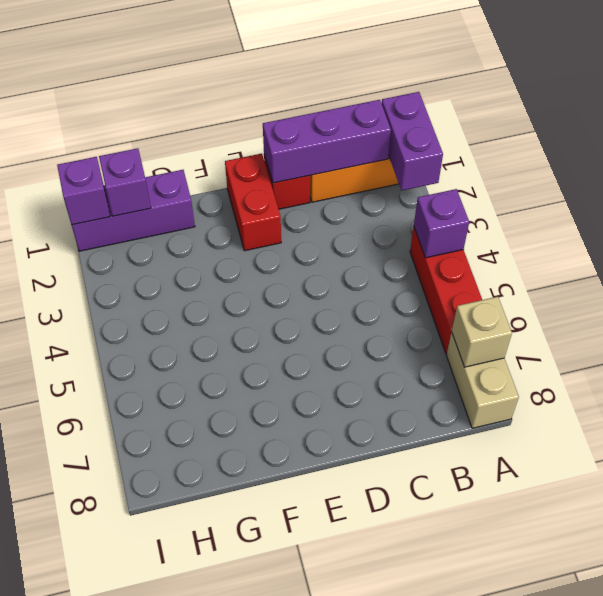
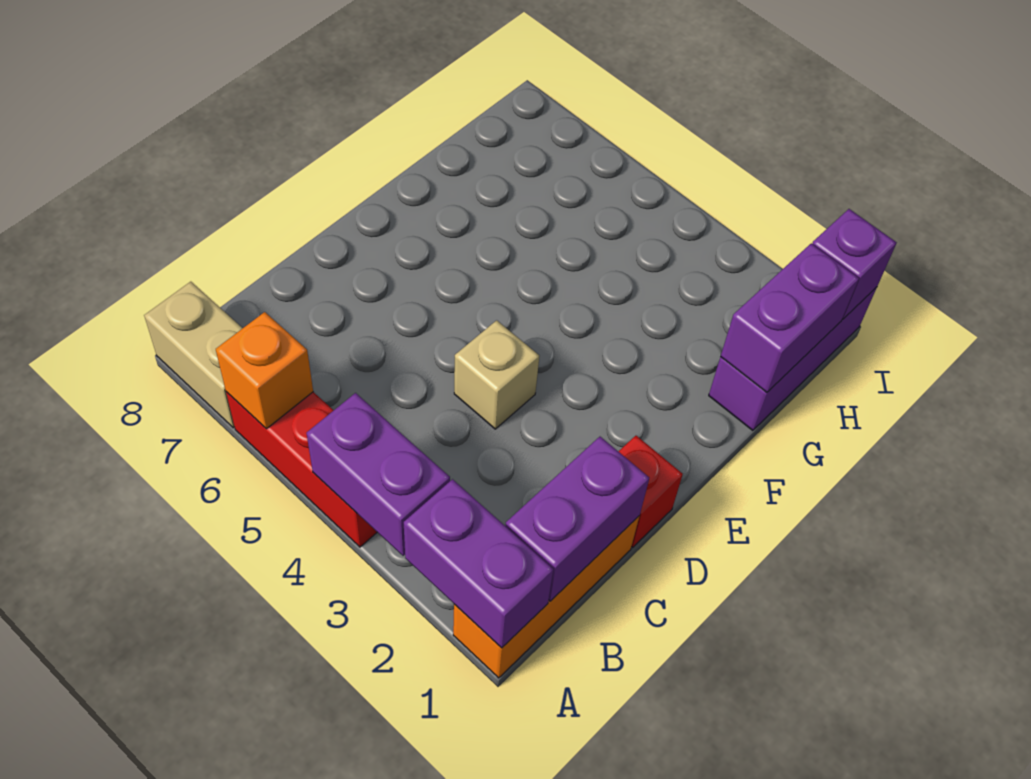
purple brick A4 level 2 -> purple brick A3:A4 level 2
none -> orange brick A6 level 2
tan brick A7 level 2 -> tan brick D4 level 1
purple brick B1:D1 level 2 -> purple brick B1:C1 level 2
red brick E1:E2 level 1 -> none
purple brick H1 level 2 -> purple brick G1:H1 level 2

